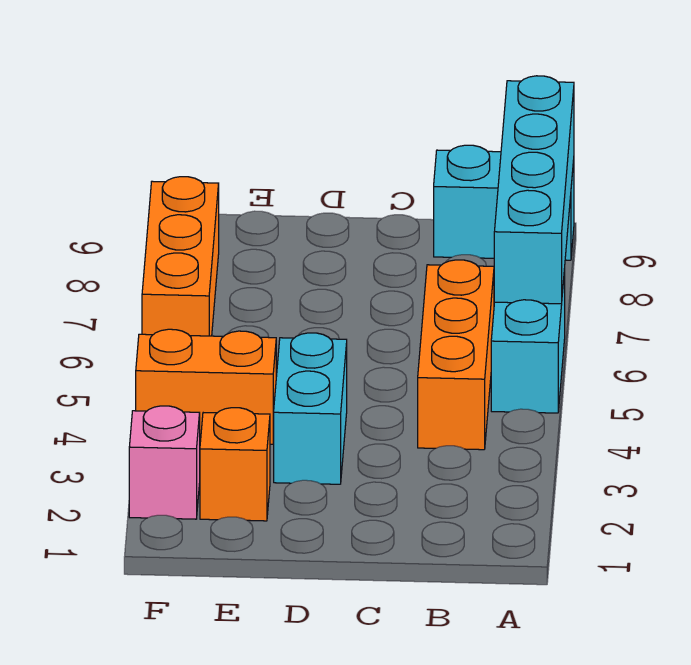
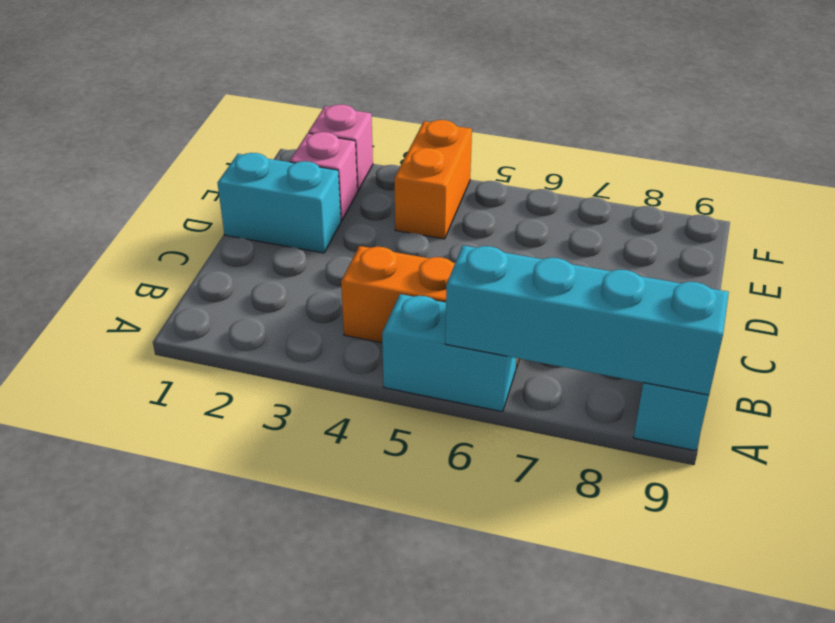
cyan brick D3:D4 level 1 -> cyan brick D1:D2 level 1
orange brick E2 level 1 -> pink brick E2 level 1
orange brick F6:F8 level 1 -> none

